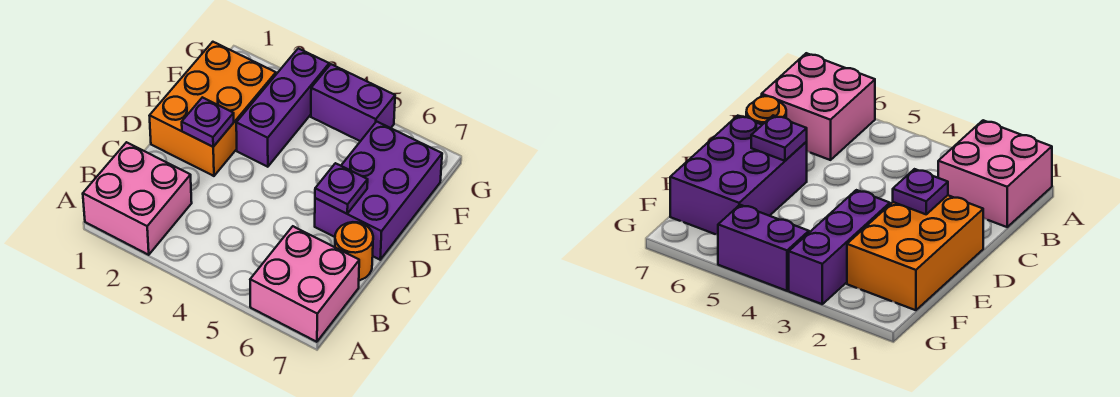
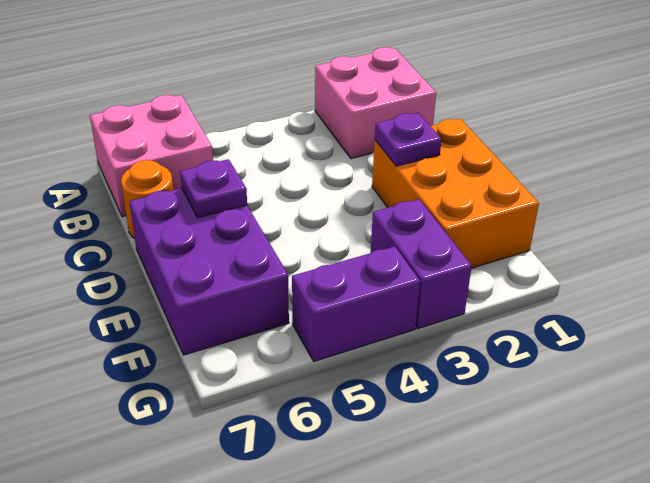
purple brick E3:G3 level 1 -> purple brick F3:G3 level 1

